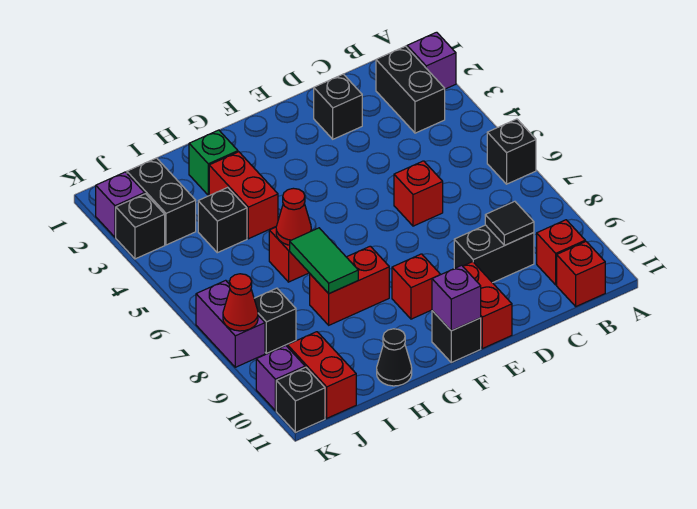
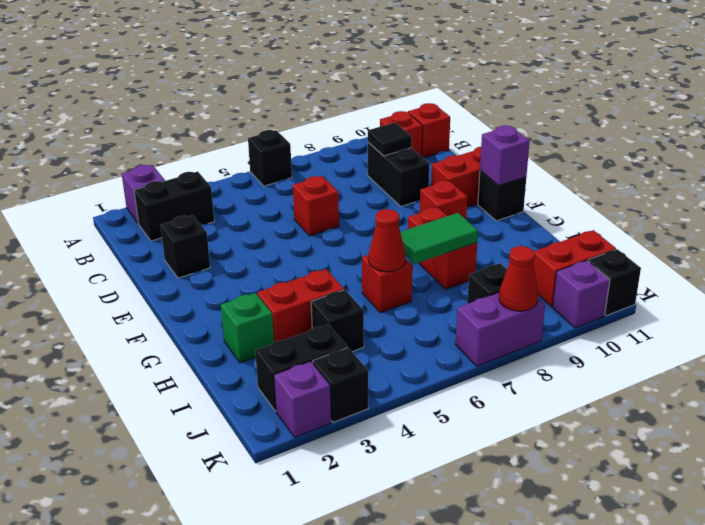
black cone H11 level 1 -> none

